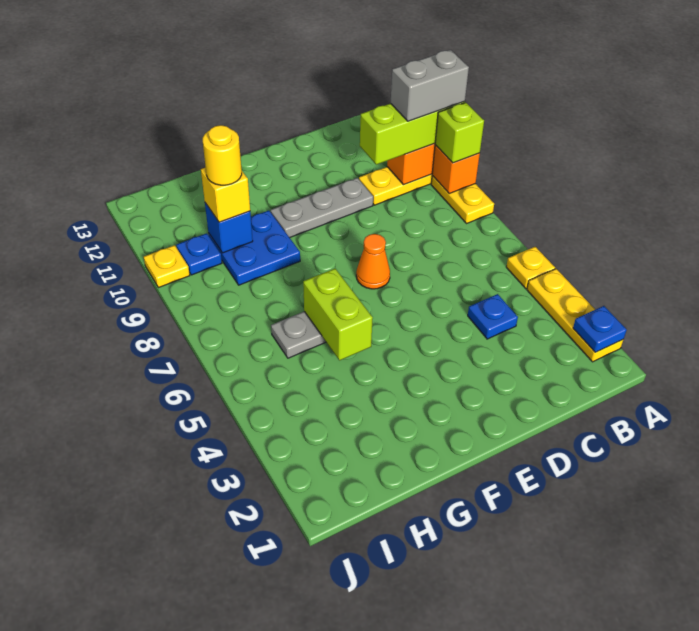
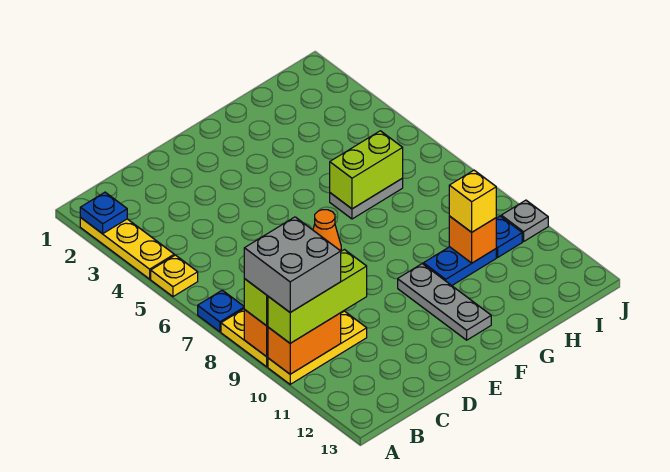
grey brick A10:B10 level 4 -> grey brick A9:B10 level 4
blue plate C4 level 1 -> blue plate A7 level 1
grey plate D10:F10 level 1 -> grey plate F10:F12 level 1
lime brick G5:G6 level 2 -> lime brick G6:H6 level 2
blue plate G9:H10 level 1 -> blue plate G10:H10 level 1
blue brick H10 level 2 -> orange brick H10 level 2
yellow round brick H10 level 4 -> none
yellow plate J10 level 1 -> grey plate J10 level 1

